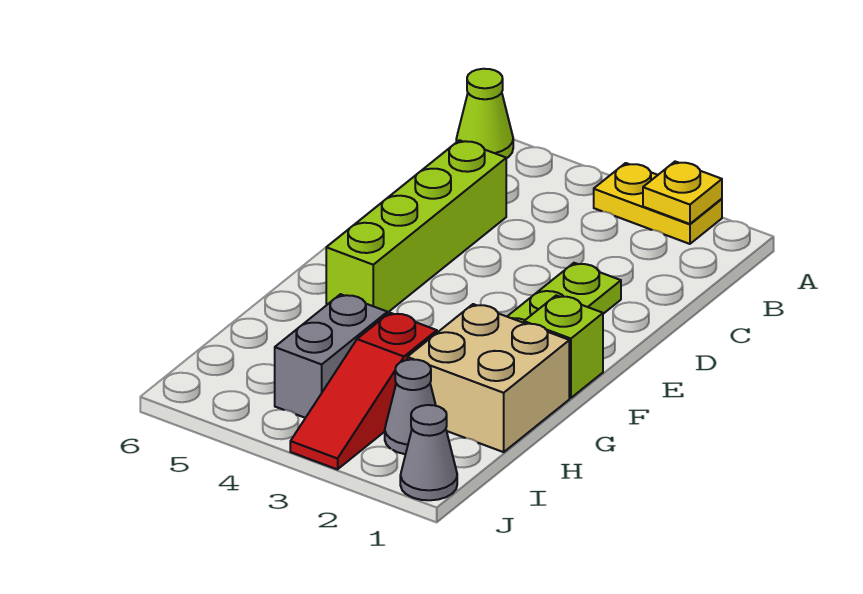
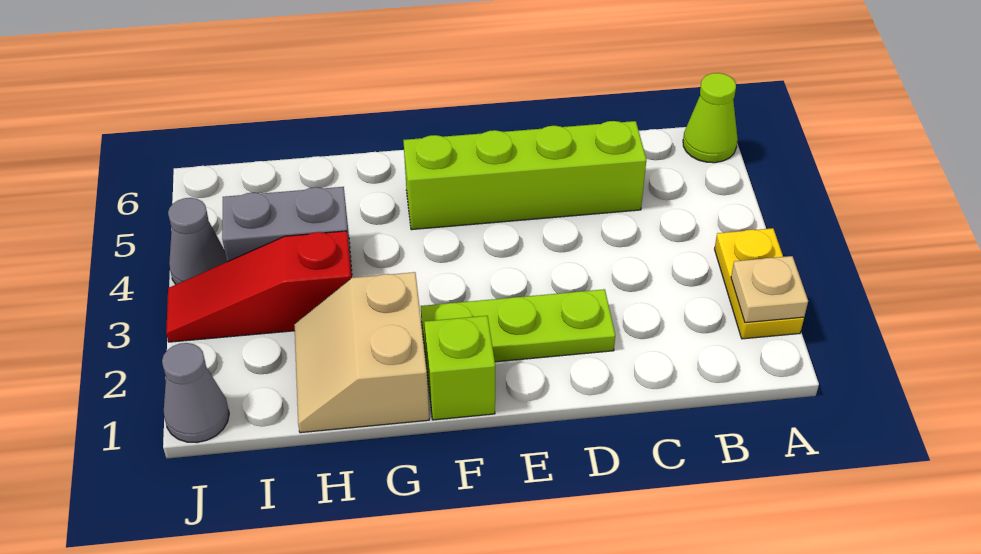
yellow plate A2 level 2 -> tan plate A2 level 2
tan brick G1:H2 level 1 -> tan slope G1:H2 level 1 top G
grey cone I2 level 1 -> grey cone J4 level 1

